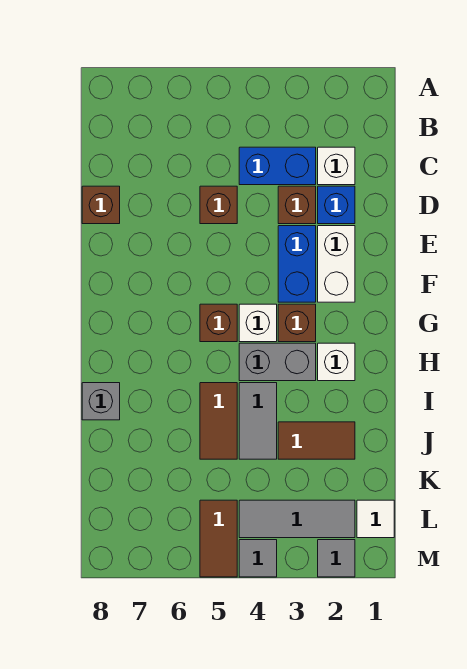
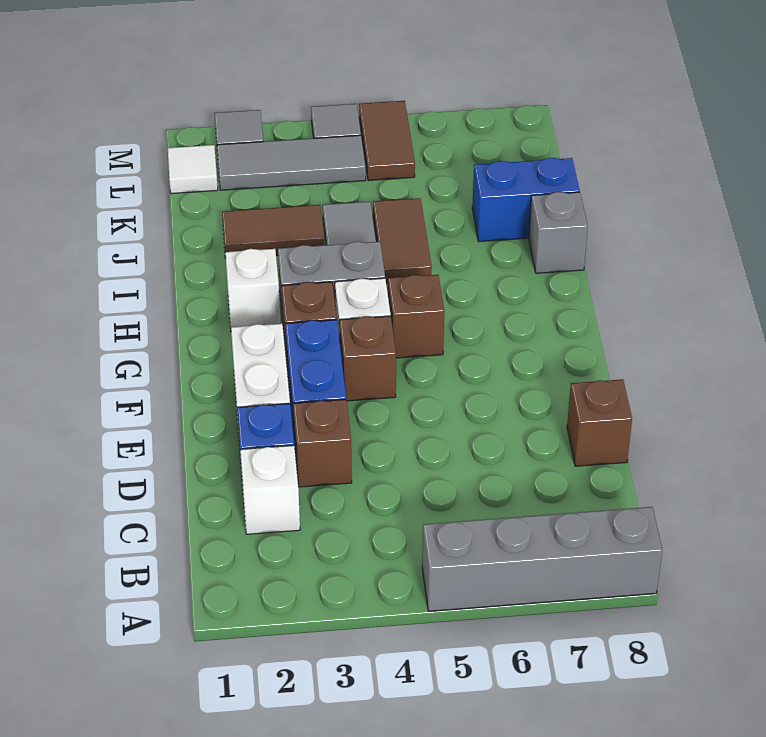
none -> grey brick A5:A8 level 1
blue brick C3:C4 level 1 -> blue brick J7:J8 level 1
brown brick D5 level 1 -> brown brick F4 level 1

